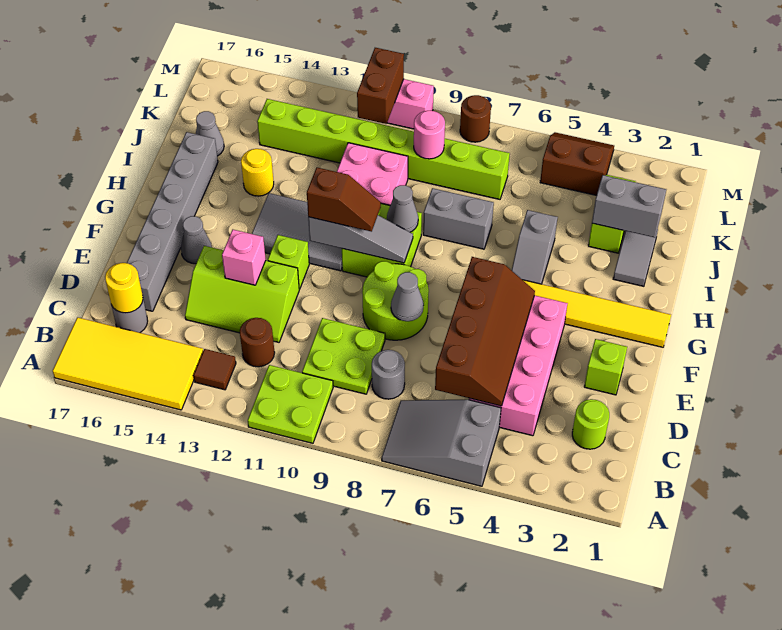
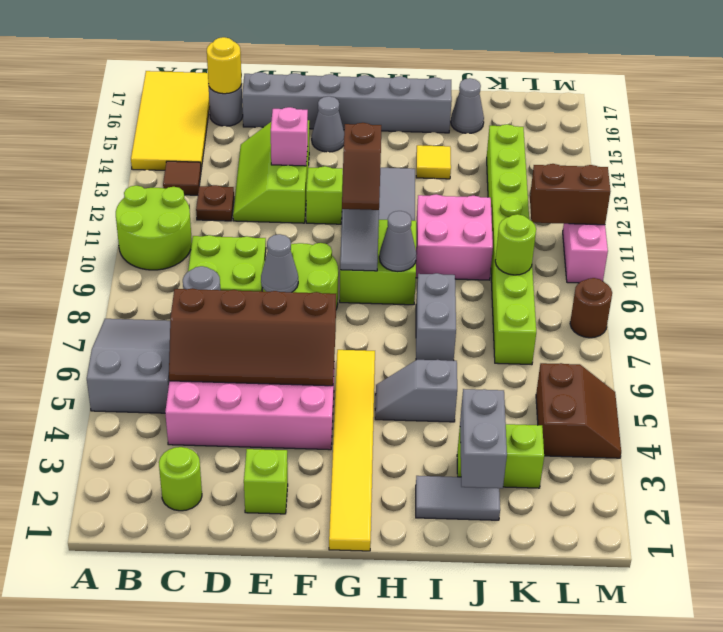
lime plate A10:B11 level 1 -> lime round brick A10:B11 level 1
brown round brick C12 level 1 -> brown plate C12 level 1
yellow round brick I14 level 1 -> yellow tile I14 level 1
pink round brick K9 level 2 -> lime round brick K9 level 2

